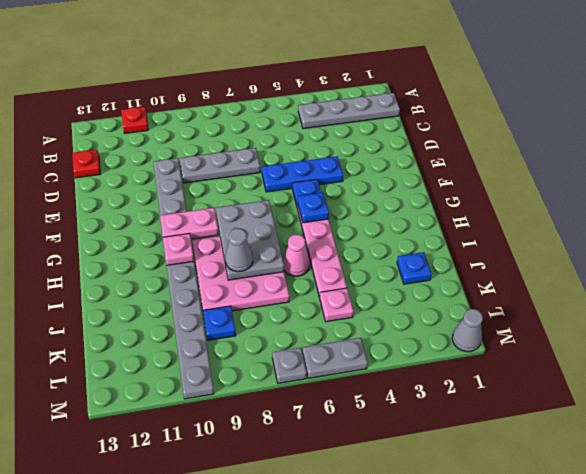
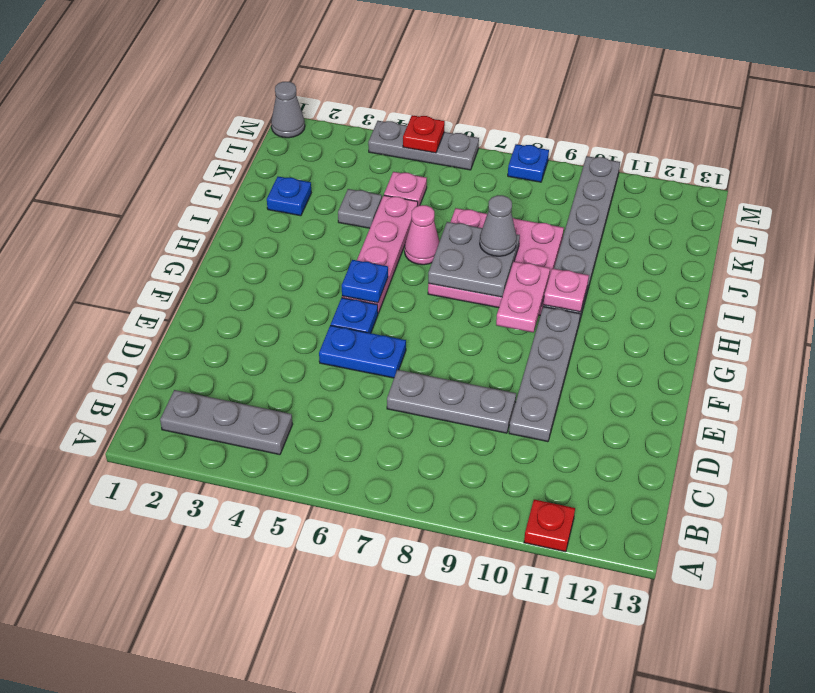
grey plate B1:B4 level 1 -> grey plate B2:B4 level 1
red plate C13 level 1 -> red plate M5 level 2
blue plate E4:E6 level 1 -> blue plate E5:E6 level 1
grey plate G7:I8 level 2 -> grey plate H7:I8 level 2
pink plate G9:G10 level 2 -> pink plate G9:H9 level 2
blue plate K9 level 1 -> blue plate M8 level 1
grey plate M5:M6 level 1 -> grey plate M4:M6 level 1
grey plate M7 level 1 -> grey plate J4 level 1

